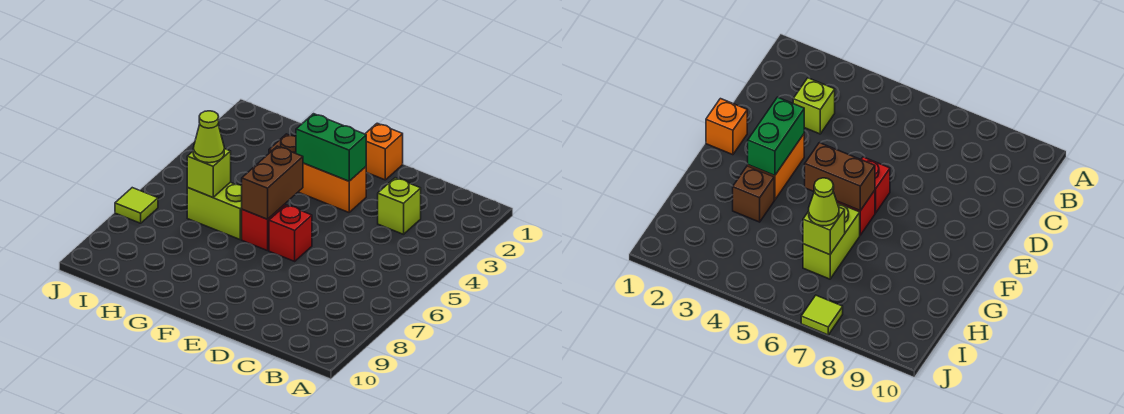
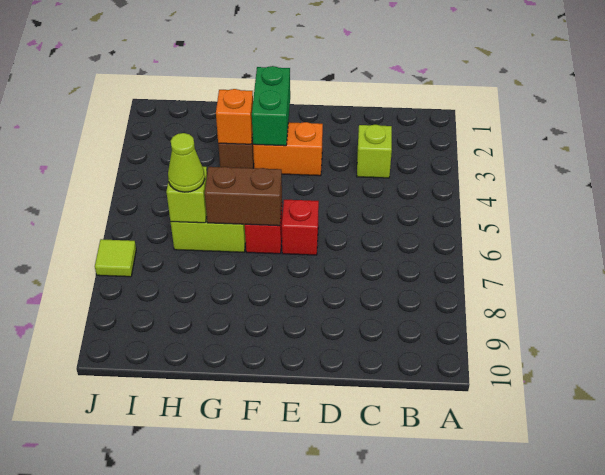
orange brick E1 level 1 -> orange brick G3 level 2
green brick E3:F3 level 2 -> green brick F2:F3 level 2
brown brick F5:F6 level 2 -> brown brick F6:G6 level 2

